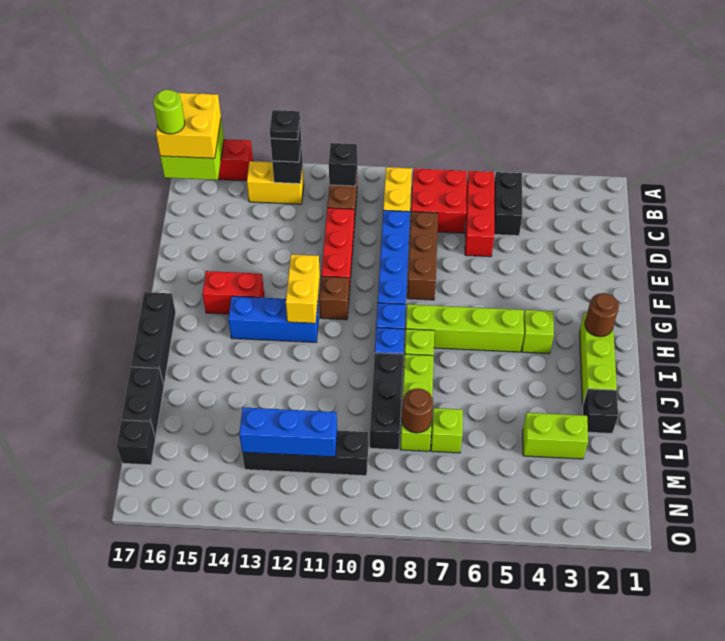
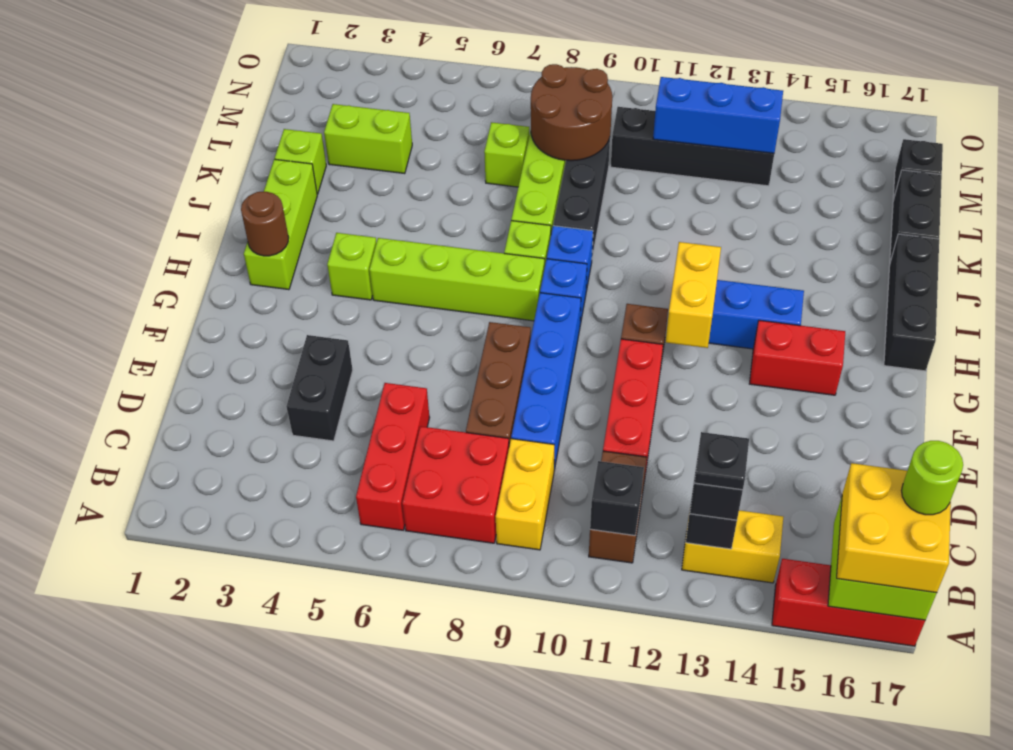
black brick B5:C5 level 1 -> black brick D4:E4 level 1
black brick K2 level 1 -> lime brick K2 level 1
brown round brick L8 level 2 -> brown round brick L8:M9 level 2

